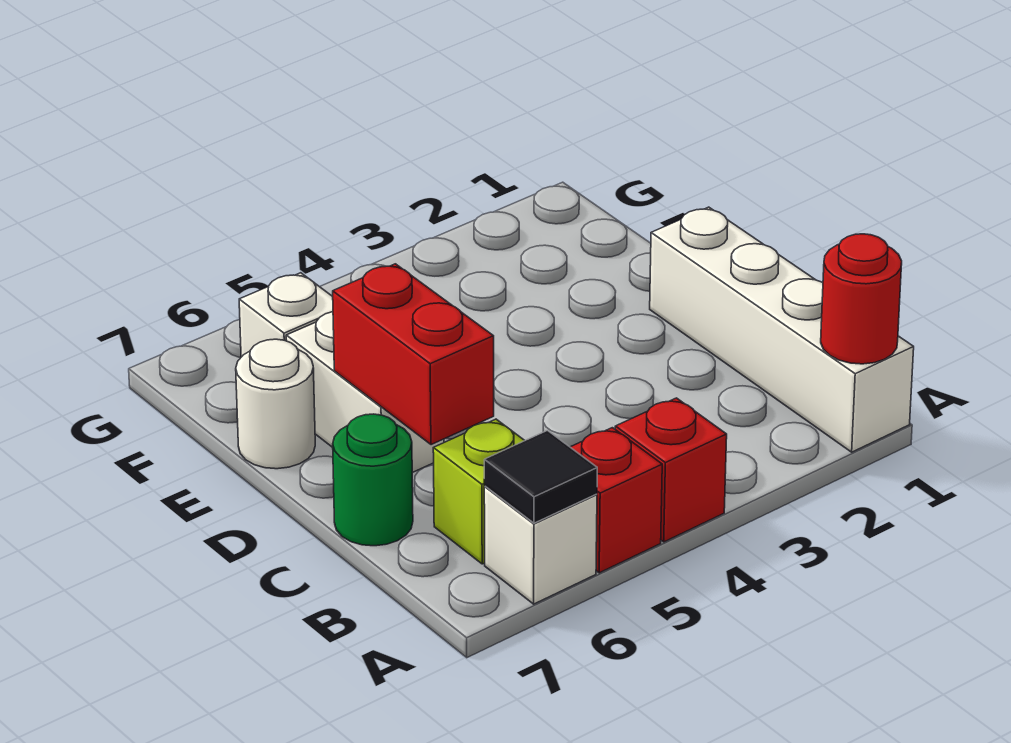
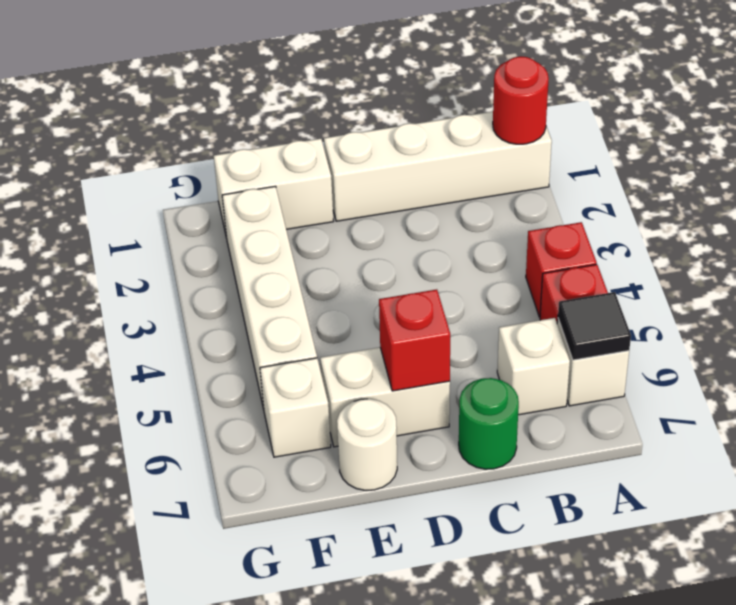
lime brick B6 level 1 -> white brick B6 level 1
red brick C6:D6 level 2 -> red brick D6 level 2
none -> white brick E1:F1 level 1
none -> white brick F2:F5 level 1

